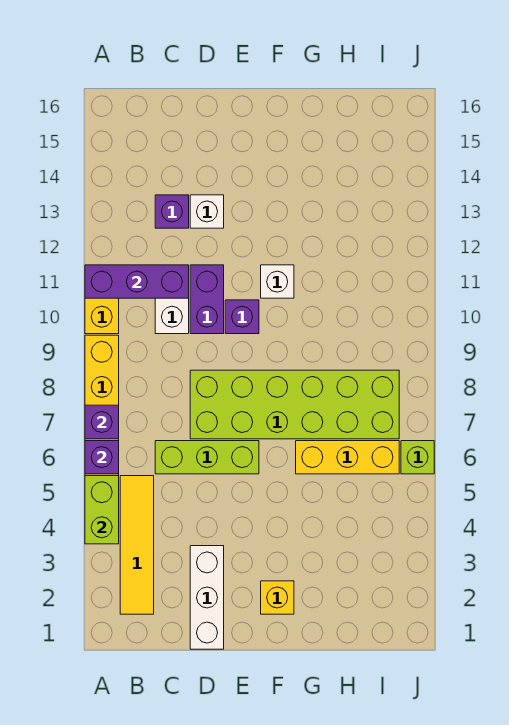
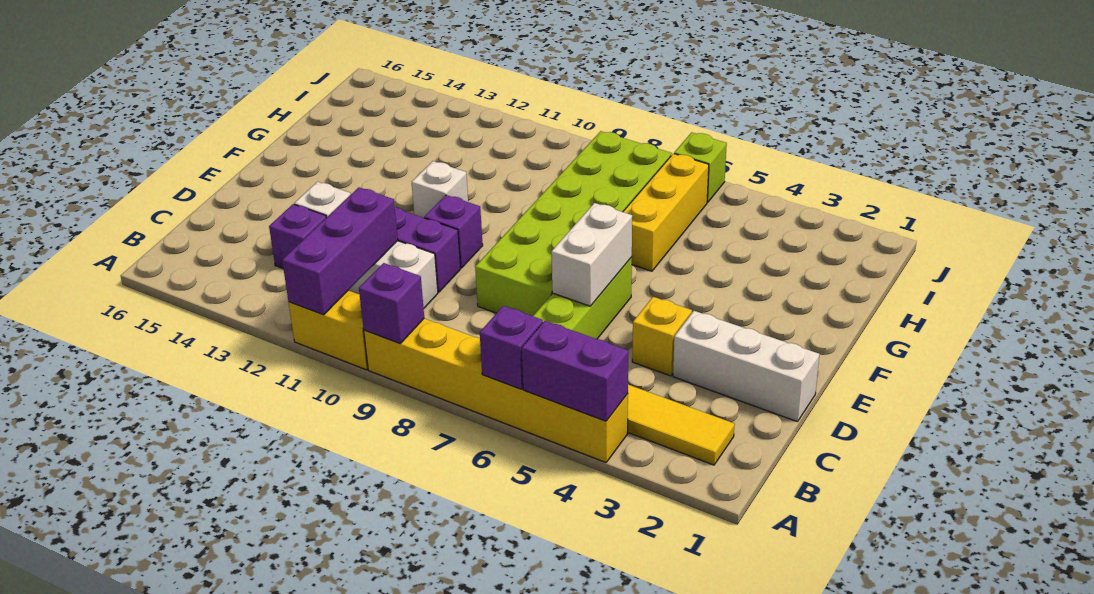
lime brick A4:A5 level 2 -> purple brick A4:A5 level 2
purple brick A7 level 2 -> purple brick A9 level 2
none -> white brick D6:E6 level 2
yellow brick F2 level 1 -> yellow brick D4 level 1

